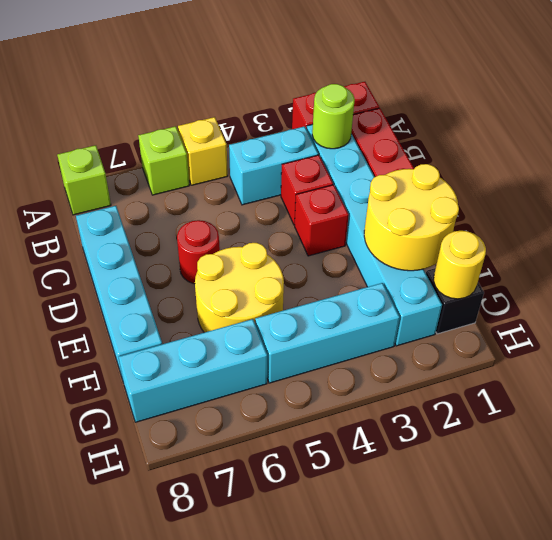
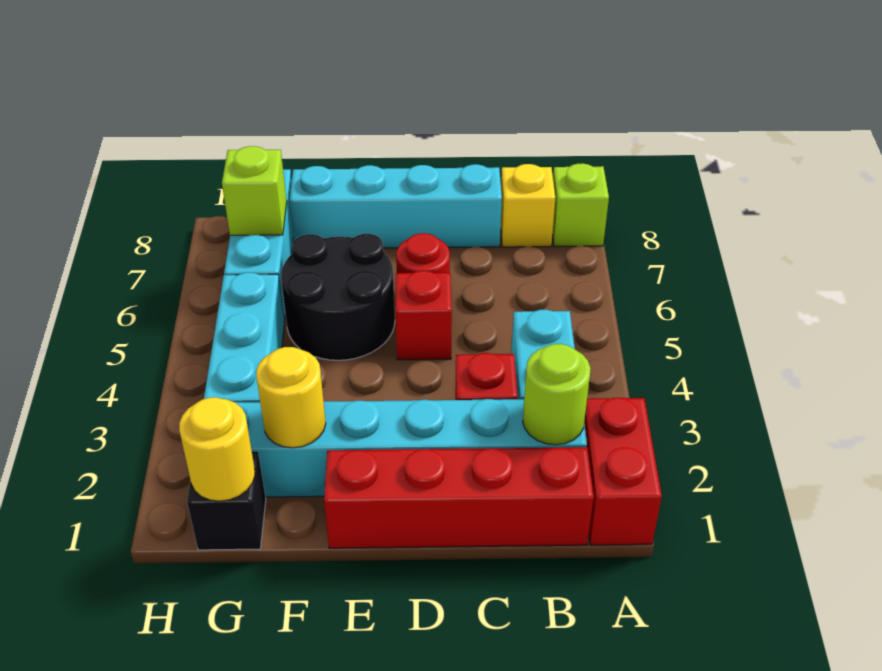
yellow brick A5 level 1 -> yellow brick B8 level 1
lime brick A6 level 1 -> lime brick G7 level 2
red brick D3 level 1 -> red brick D5 level 1
yellow round brick E1:F2 level 2 -> yellow round brick F2 level 2
yellow round brick E5:F6 level 1 -> black round brick E5:F6 level 1

